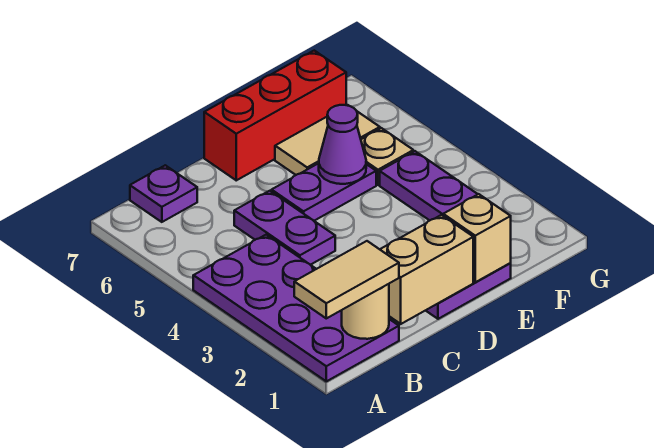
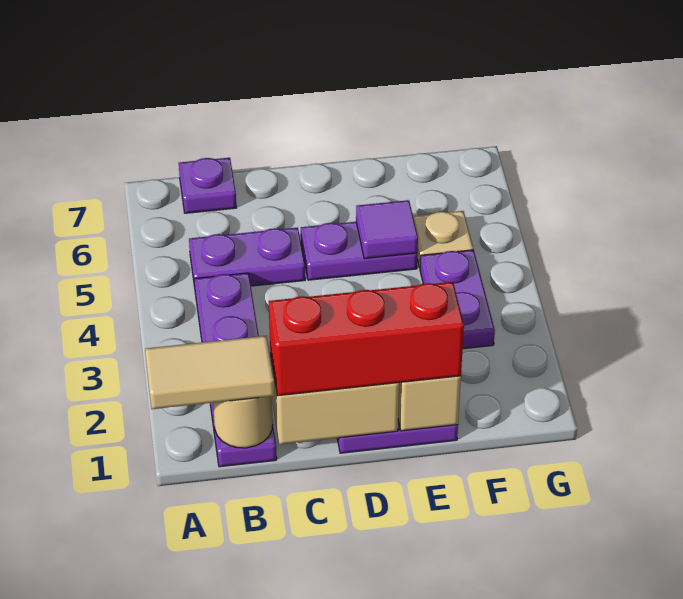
purple plate A1:B4 level 1 -> purple plate B1:B4 level 1
purple plate C4:C5 level 1 -> purple plate B5:C5 level 1
red brick D7:F7 level 1 -> red brick C1:E1 level 3
purple cone E5 level 2 -> purple tile E5 level 2
tan tile E6:F6 level 1 -> none

